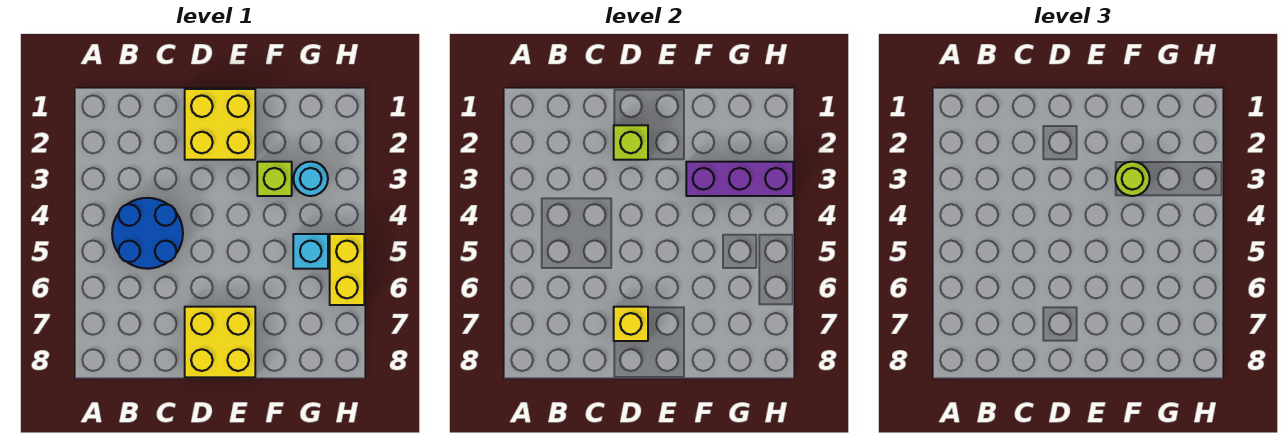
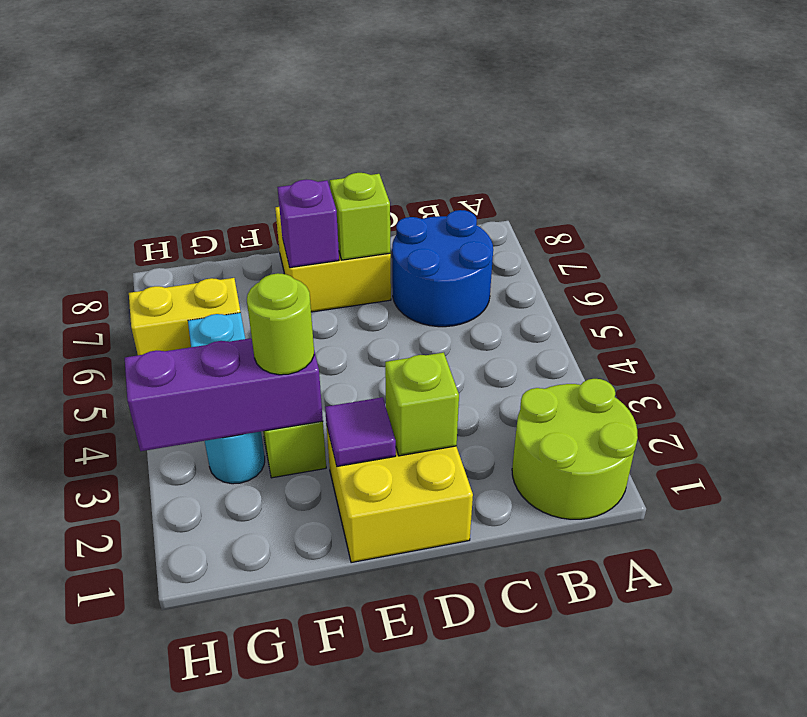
none -> lime round brick A1:B2 level 1
blue round brick B4:C5 level 1 -> blue round brick B6:C7 level 1
yellow brick D7 level 2 -> lime brick D7 level 2
none -> purple tile E2 level 2
none -> purple brick E7 level 2
yellow brick H5:H6 level 1 -> yellow brick G6:H6 level 1

